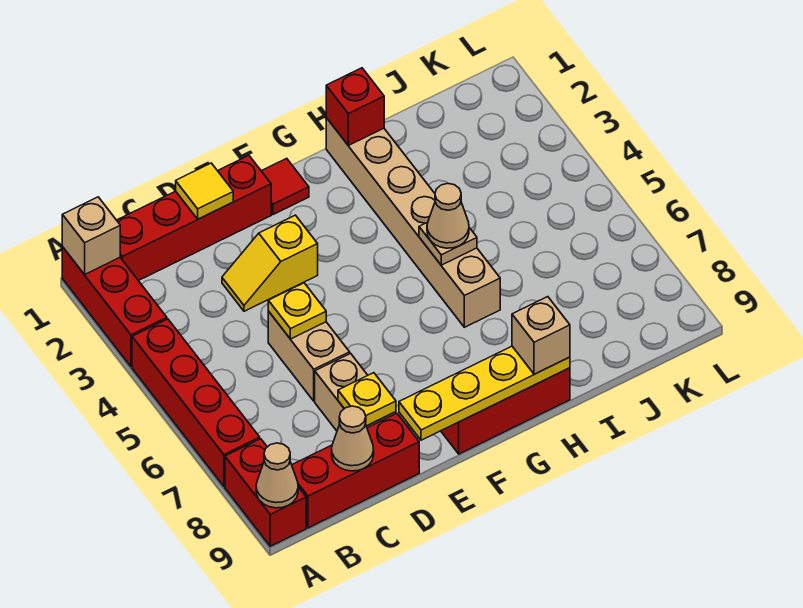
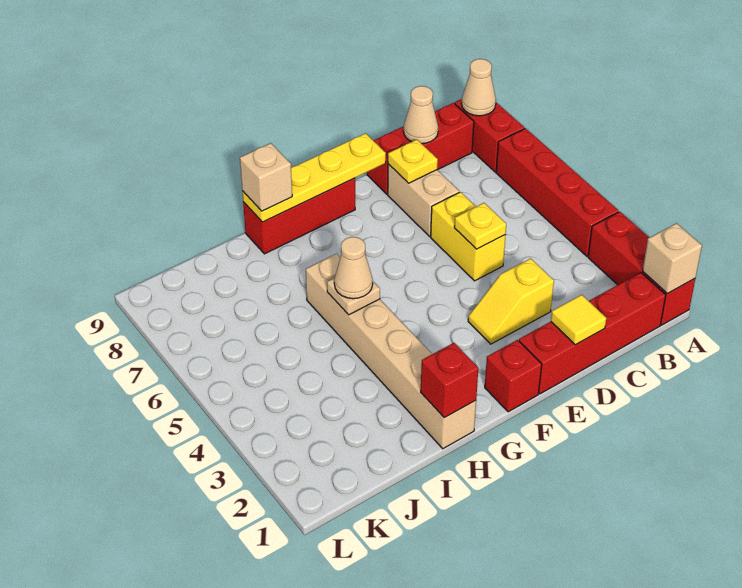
yellow slope D3:E3 level 1 top E -> yellow slope D3:E3 level 1 top D
tan brick D5:D6 level 1 -> yellow brick D5:D6 level 1
red tile F1 level 1 -> red brick F1 level 1

